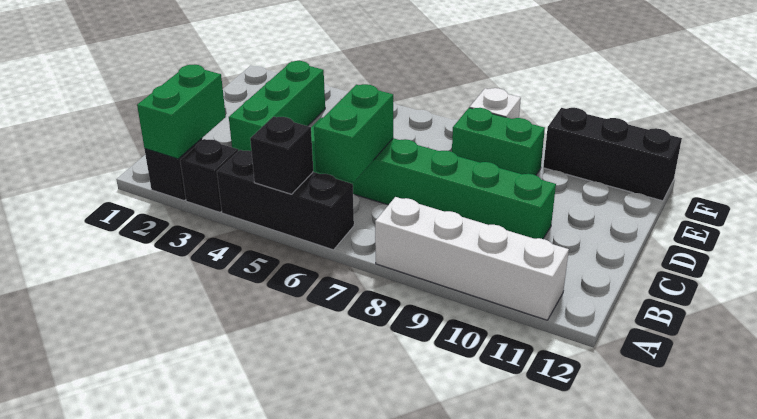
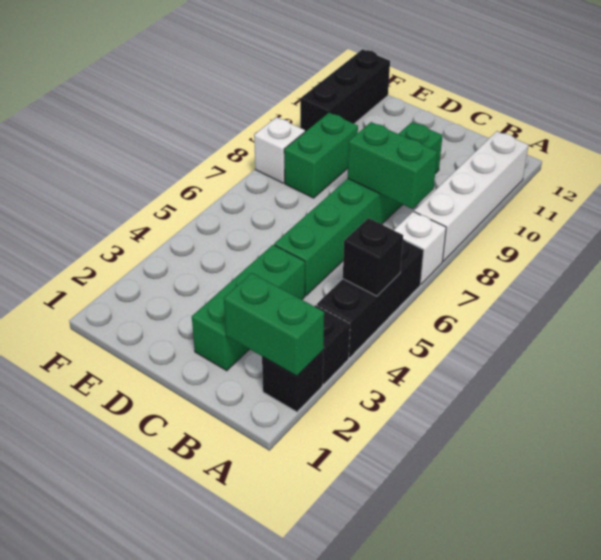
none -> white brick A7 level 1
green brick B6:C6 level 2 -> green brick B8:C8 level 2
green brick C3:E3 level 1 -> green brick C2:C4 level 1

